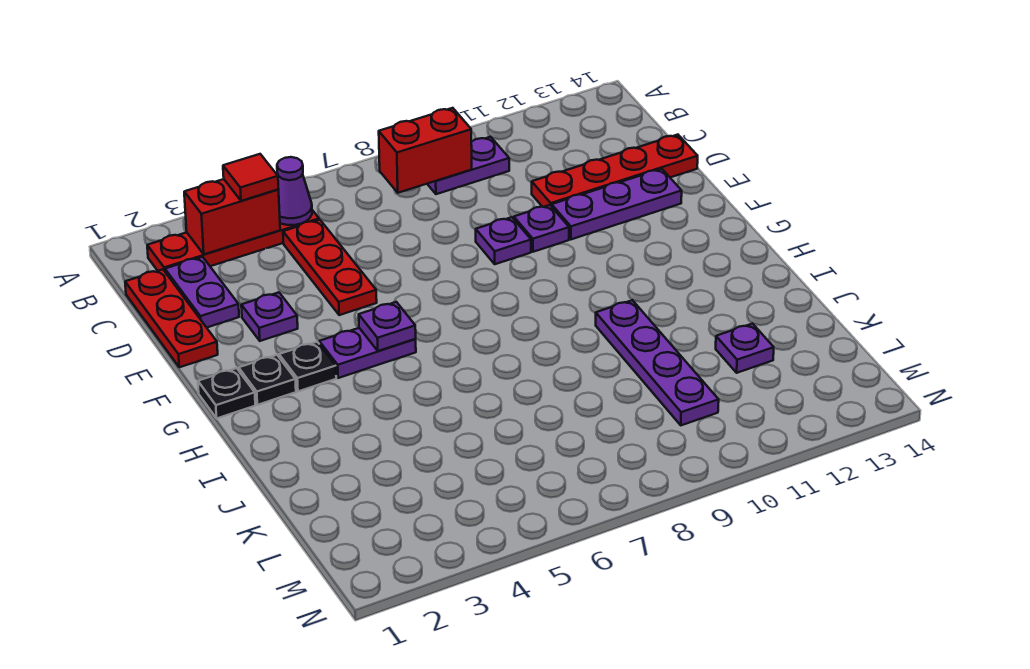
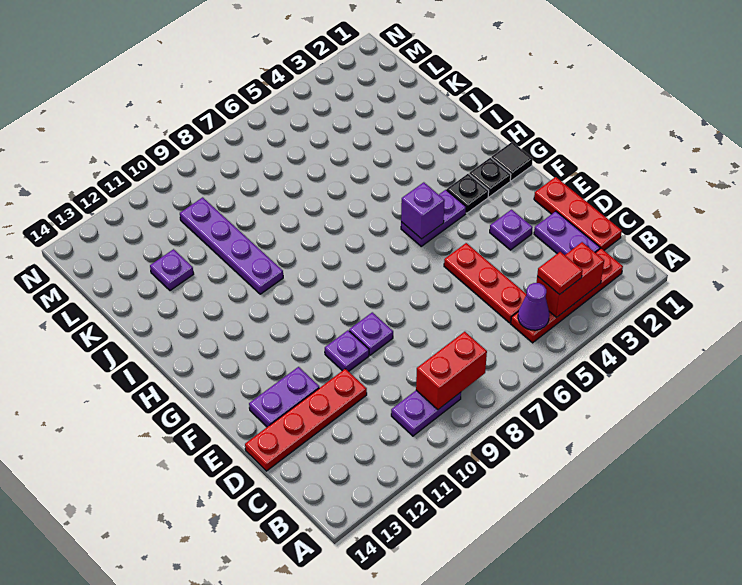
purple plate E11:E13 level 1 -> purple plate E12:E13 level 1
black plate G1 level 1 -> black tile G1 level 1
purple plate G5 level 2 -> purple brick G5 level 2

